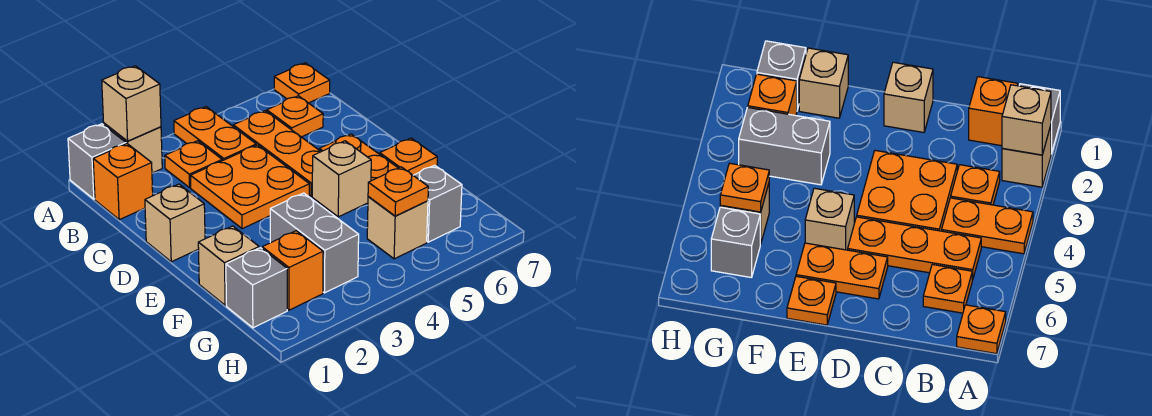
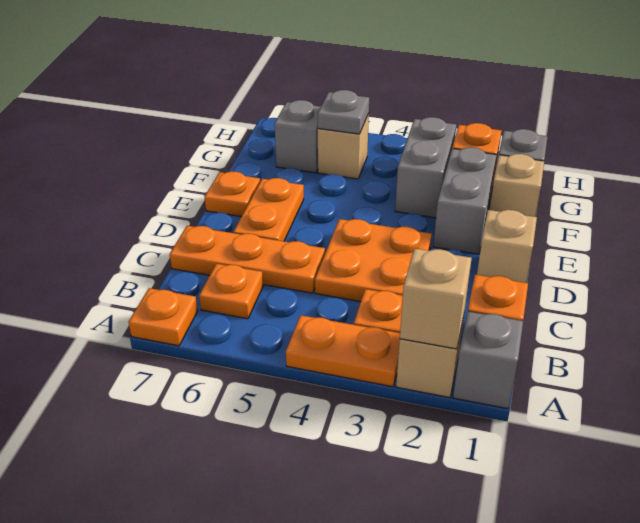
orange plate A4:B4 level 1 -> orange plate A3:A4 level 1
orange plate B5:D5 level 1 -> orange plate C5:C7 level 1
none -> grey brick E2:F2 level 1
tan brick E5 level 1 -> none
orange plate G5 level 2 -> grey plate G5 level 2

